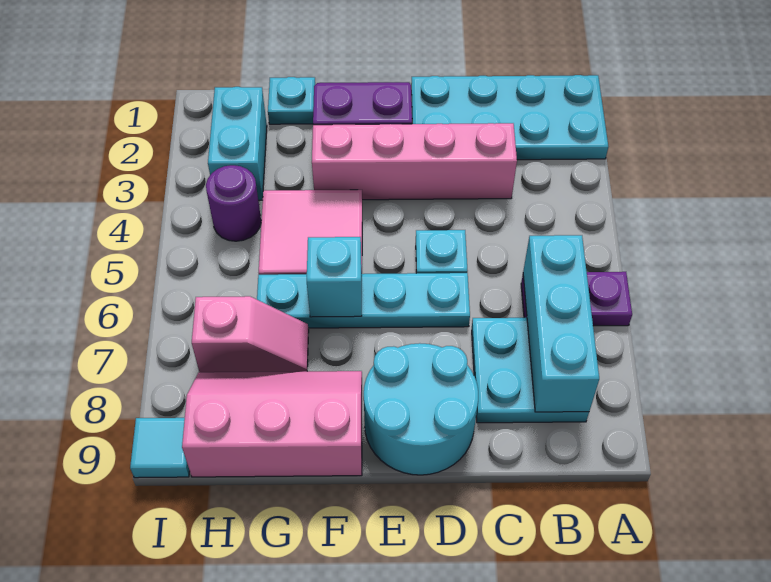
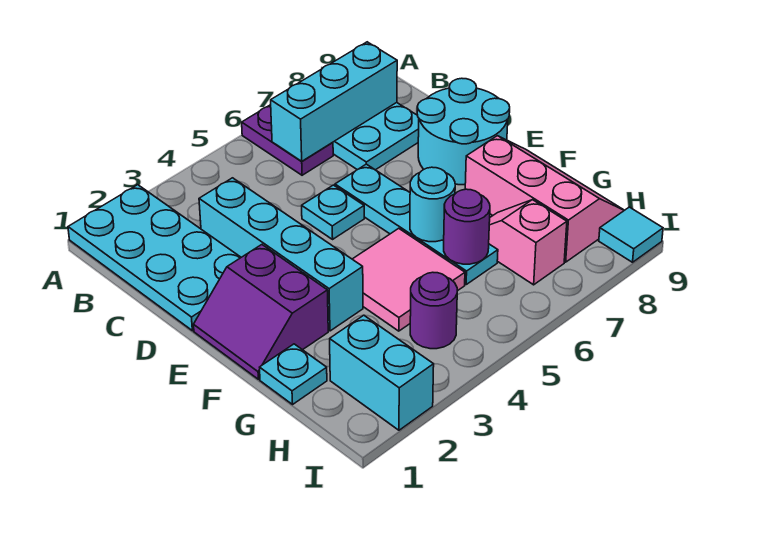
pink brick C3:F3 level 1 -> cyan brick C3:F3 level 1
cyan brick F6 level 2 -> cyan round brick F6 level 2
pink slope F8:H9 level 1 top 9 -> pink slope F8:H9 level 1 top 8
none -> purple round brick G6 level 2
cyan brick H2:H3 level 1 -> cyan brick H2:I2 level 1

